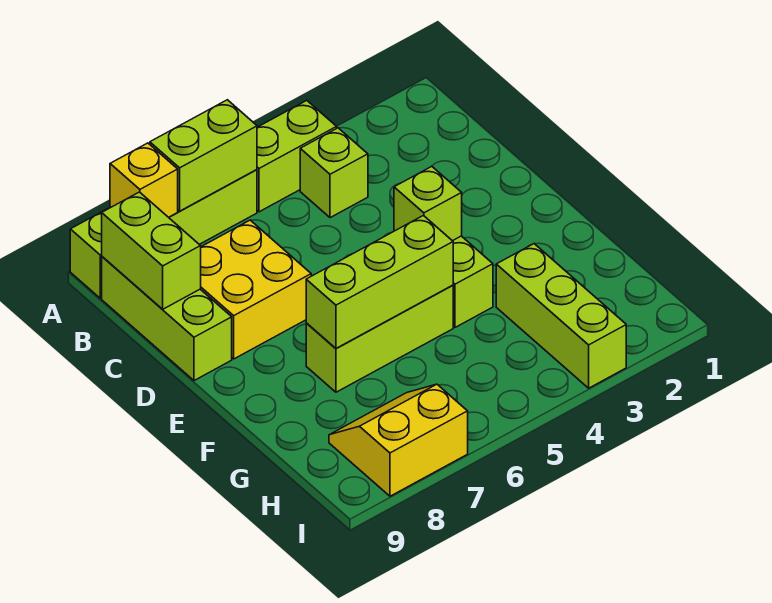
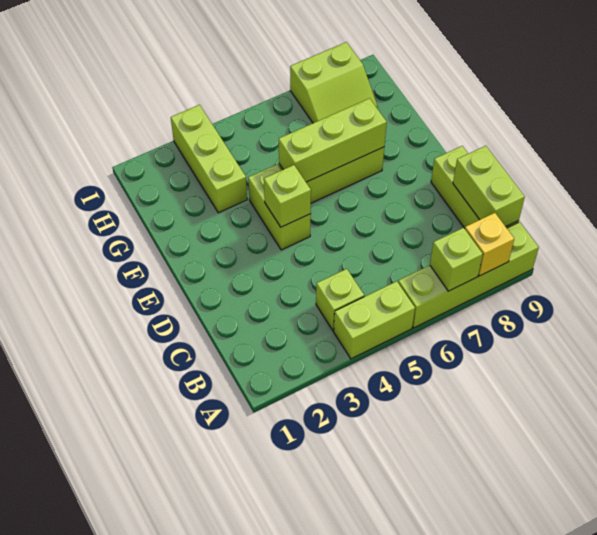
lime brick A6:A7 level 2 -> lime brick A7 level 2
yellow brick C7:D8 level 1 -> none
yellow slope H7:I8 level 1 top I -> lime slope H7:I8 level 1 top I

